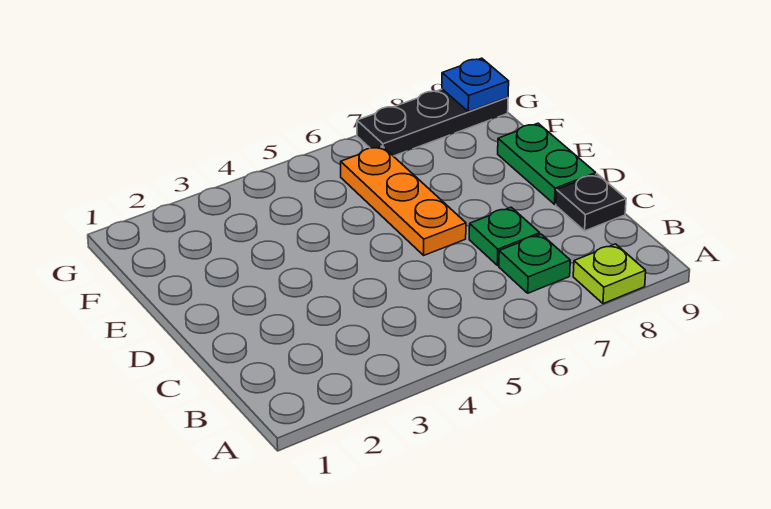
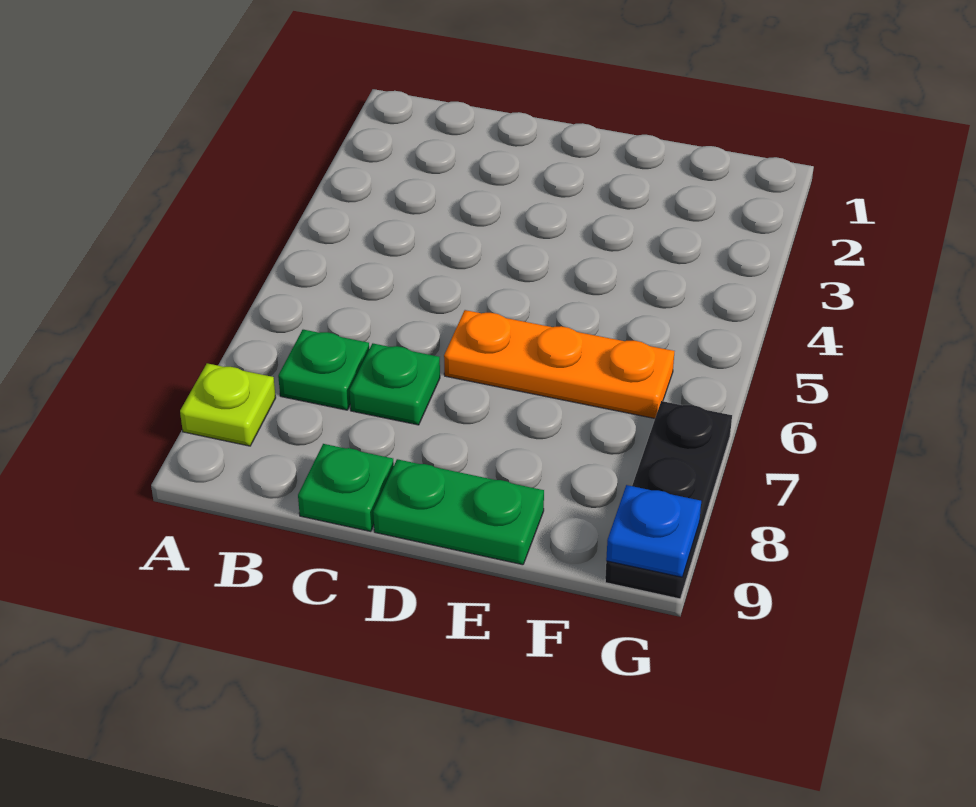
black plate C9 level 1 -> green plate C9 level 1

